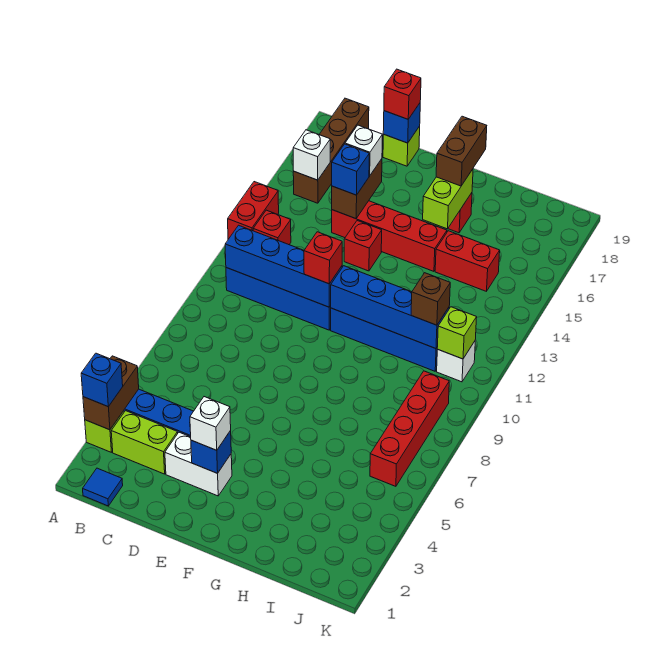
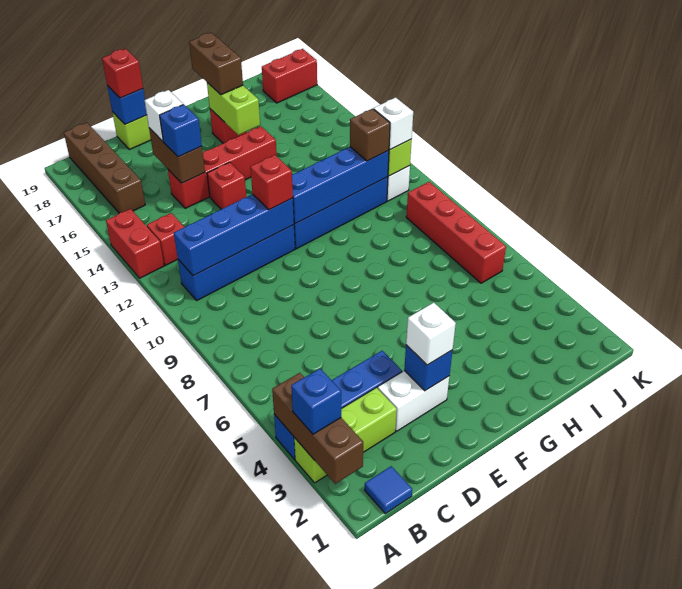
brown brick A3:A4 level 2 -> brown brick A2:A4 level 2
white brick B16 level 2 -> white brick J11 level 3
red brick H15:I15 level 1 -> red brick J18:K18 level 1

